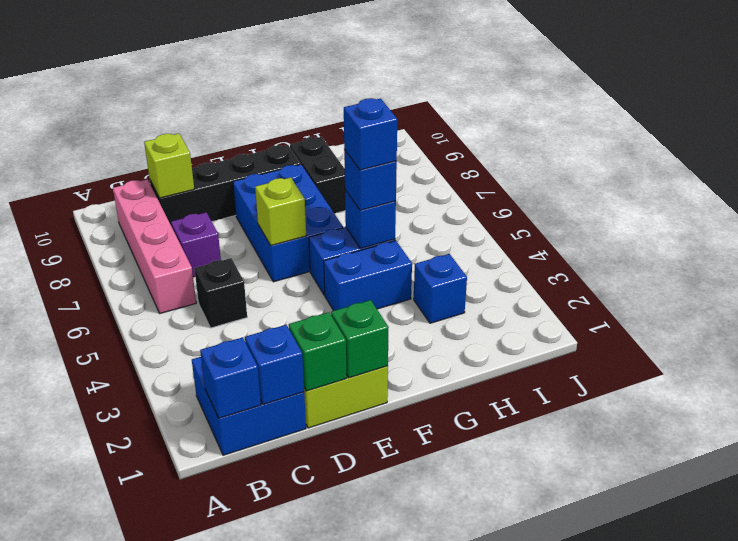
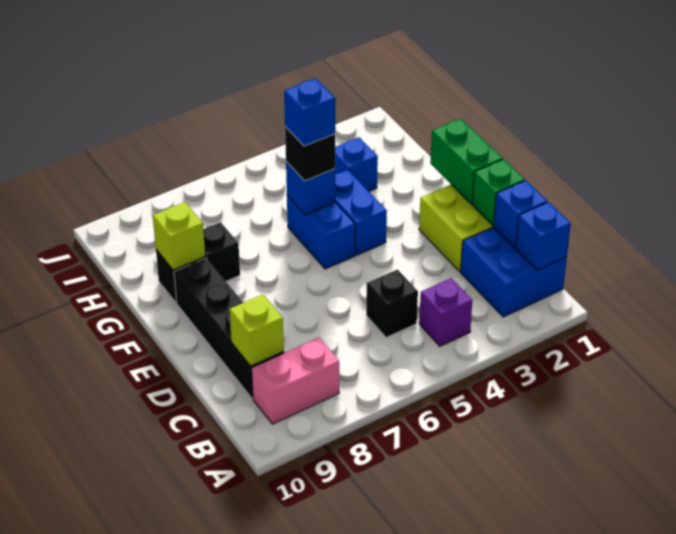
pink brick B6:B9 level 1 -> pink brick B8:B9 level 1
purple brick C7 level 1 -> purple brick B4 level 1
green brick E1 level 2 -> green brick E1:F1 level 2
blue brick E6:F8 level 1 -> none
lime brick E6 level 2 -> lime brick G9 level 2
blue brick G5 level 3 -> black brick G5 level 3

